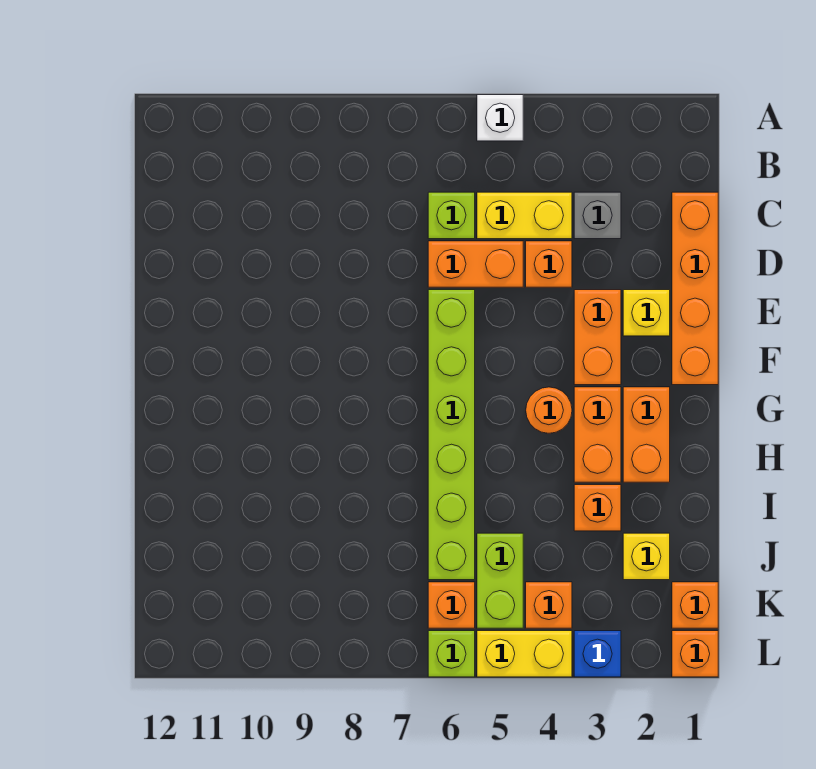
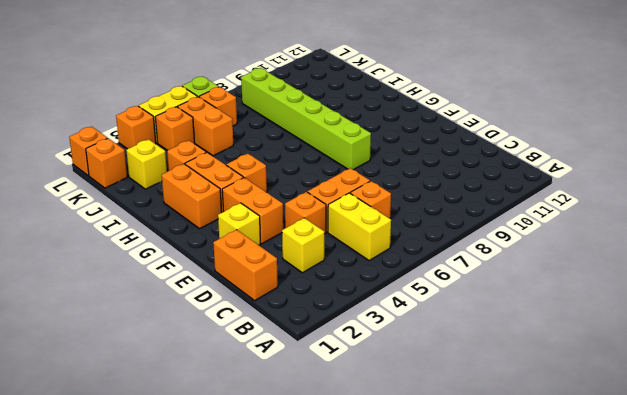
white brick A5 level 1 -> none
orange brick C1:F1 level 1 -> orange brick C1:D1 level 1
grey brick C3 level 1 -> yellow brick C3 level 1
yellow brick C4:C5 level 1 -> yellow brick B5:C5 level 1
lime brick C6 level 1 -> orange brick C6 level 1
lime brick E6:J6 level 1 -> lime brick F8:K8 level 1
orange round brick G4 level 1 -> orange brick G4 level 1
lime brick J5:K5 level 1 -> orange brick J5:K5 level 1
blue brick L3 level 1 -> orange brick L3 level 1

